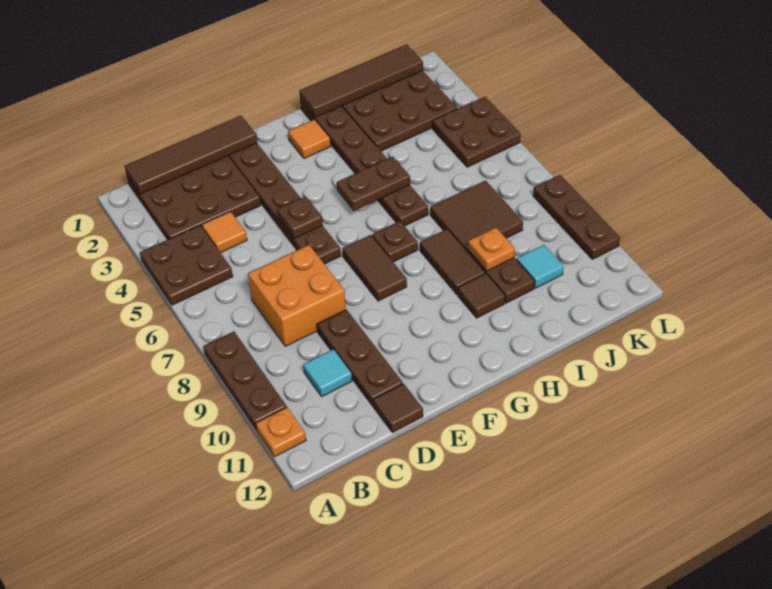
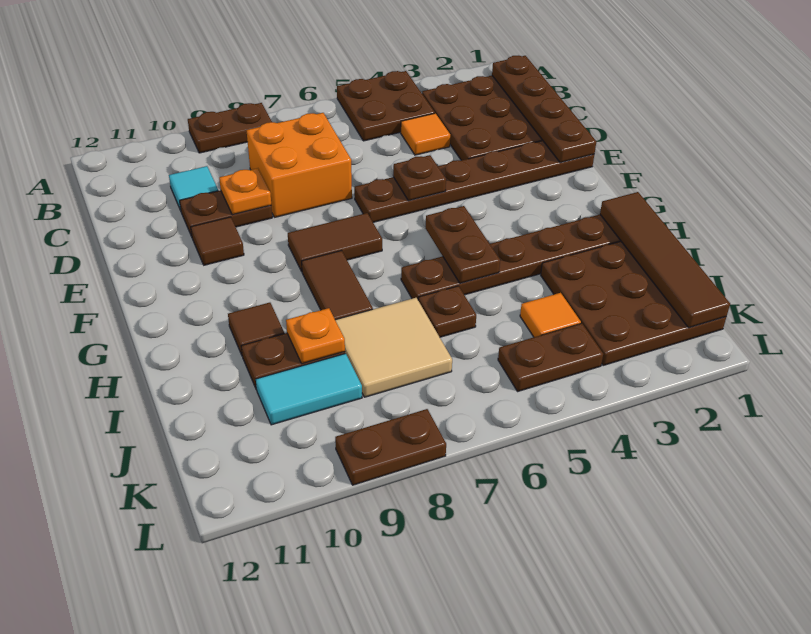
brown plate A8:A10 level 1 -> brown plate A8:A9 level 1
orange plate A11 level 1 -> orange plate D9 level 2
brown tile B1:E1 level 2 -> brown plate B1:E1 level 2
brown plate D9:D11 level 1 -> brown plate D9:D10 level 1
brown tile D12 level 1 -> brown tile E10 level 1
orange tile G2 level 1 -> orange tile J4 level 1
brown plate G7 level 1 -> brown plate I6 level 1
brown tile H8:H9 level 1 -> brown tile G8:H8 level 1
brown tile I7:J8 level 1 -> tan tile I7:J8 level 1
cyan tile J10 level 1 -> cyan tile J9:J10 level 1
brown plate K4:L5 level 1 -> brown plate K4:K5 level 1
brown plate L8:L10 level 1 -> brown plate L8:L9 level 1

